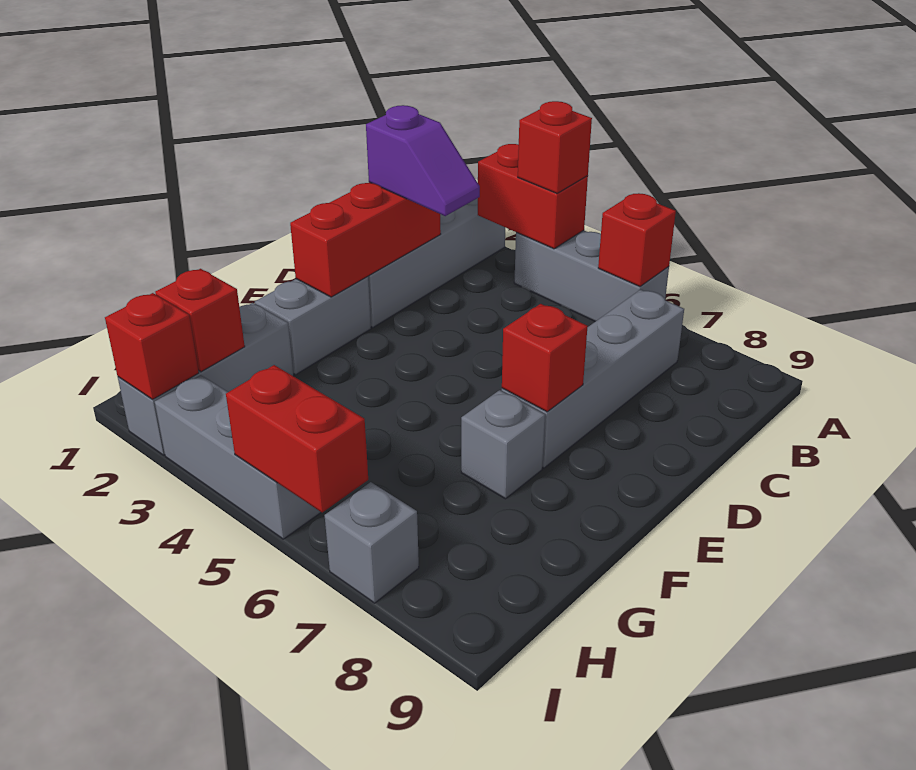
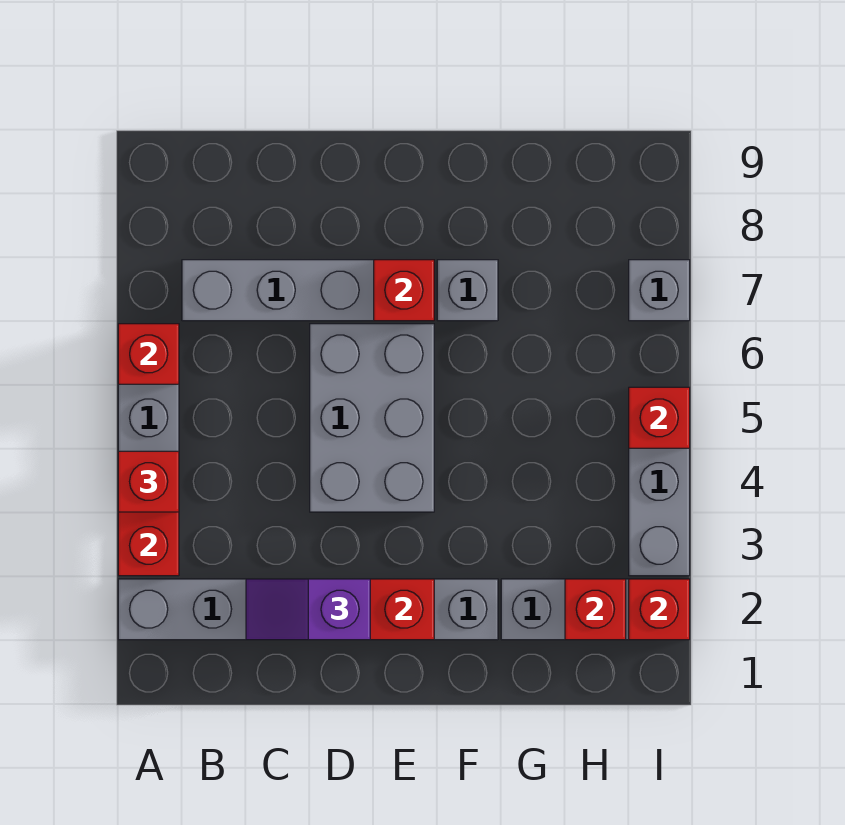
purple slope C2:C3 level 3 top 2 -> purple slope C2:D2 level 3 top D
none -> grey brick D4:E6 level 1
red brick I5:I6 level 2 -> red brick I5 level 2

